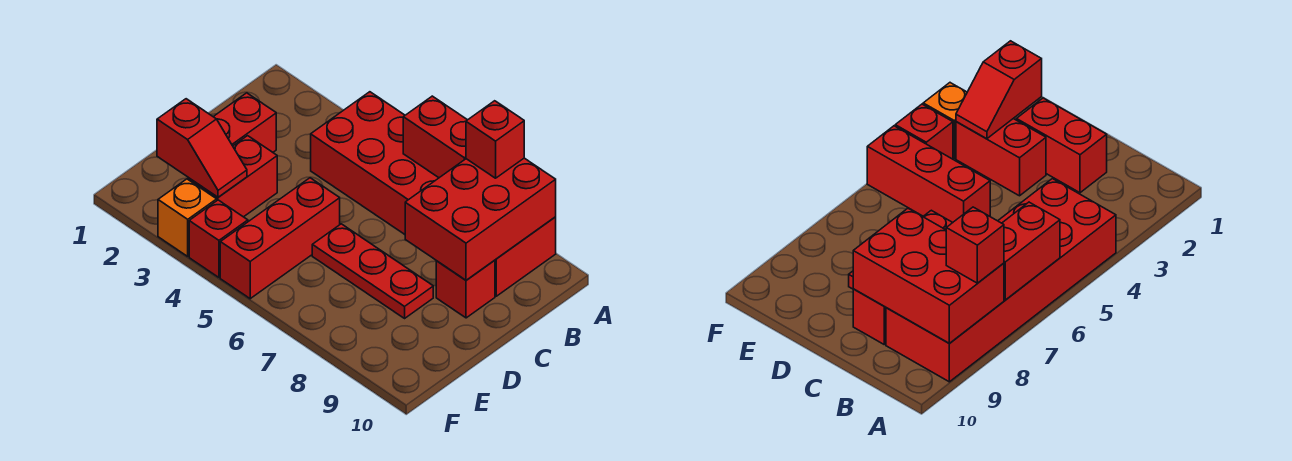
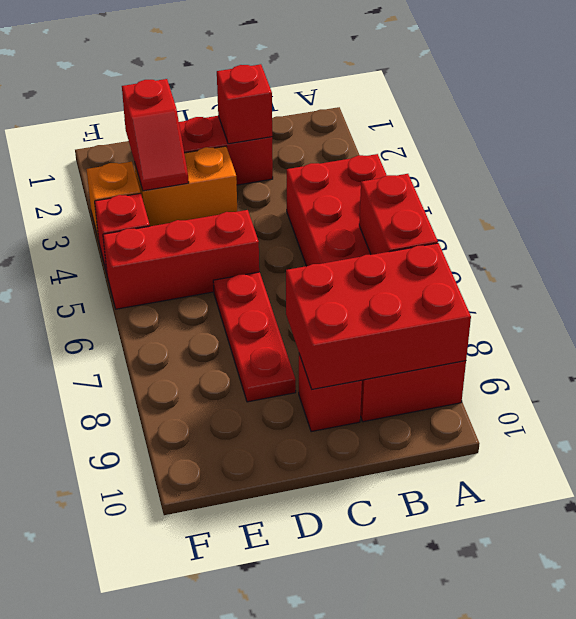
red brick A8 level 3 -> red brick C2 level 2
red brick D3:E3 level 1 -> orange brick D3:E3 level 1

